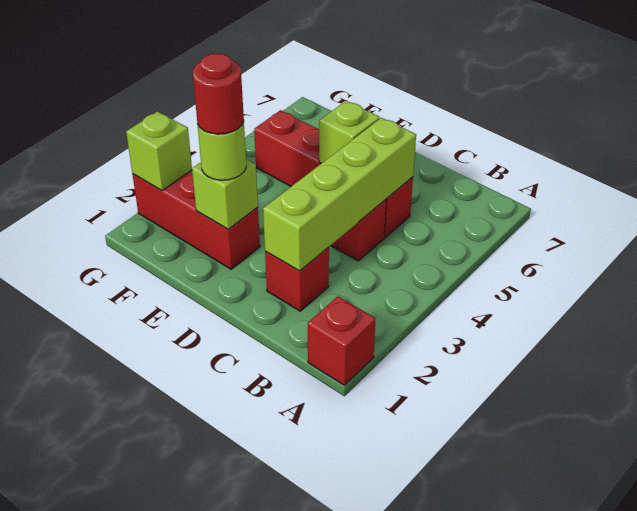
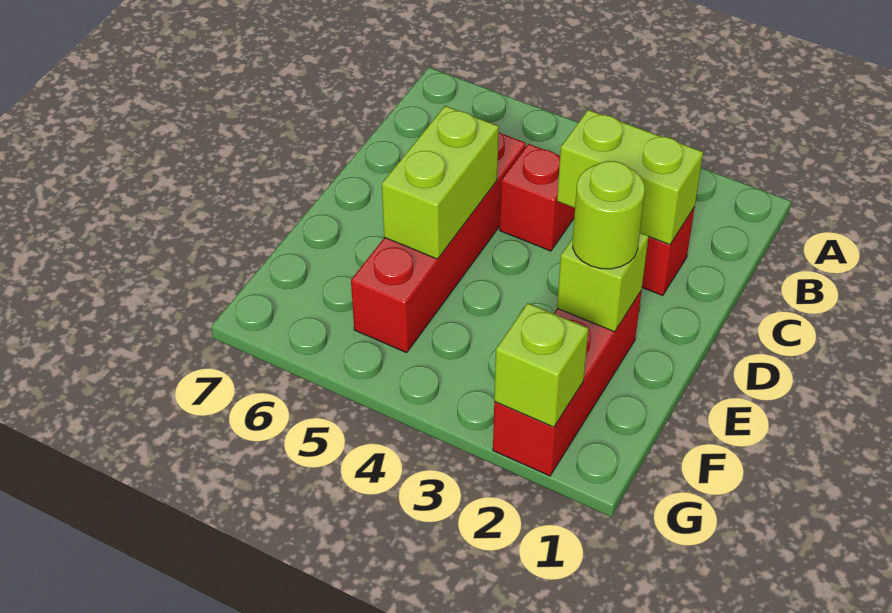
red brick A1 level 1 -> none
lime brick C2:C5 level 2 -> lime brick C2:C3 level 2
lime brick D5 level 2 -> lime brick D5:E5 level 2
red round brick E2 level 4 -> none

